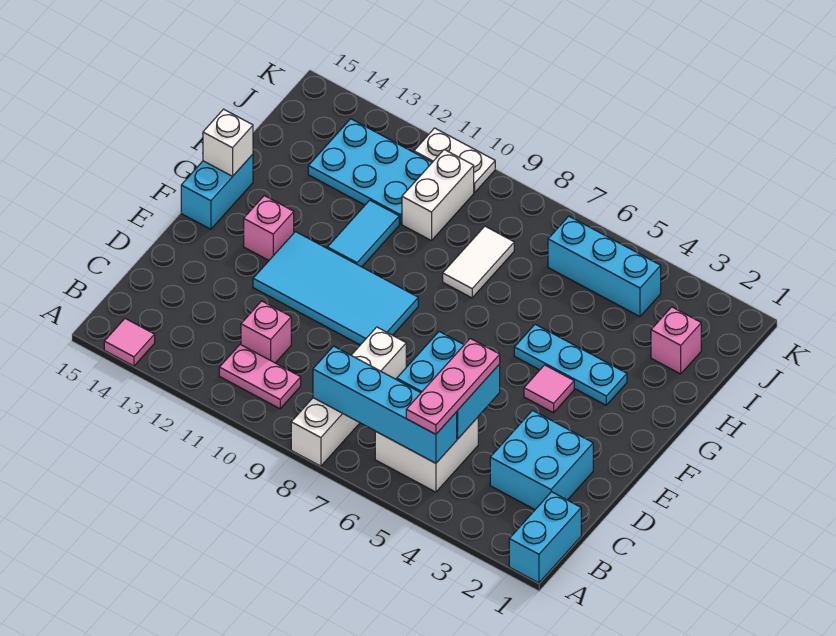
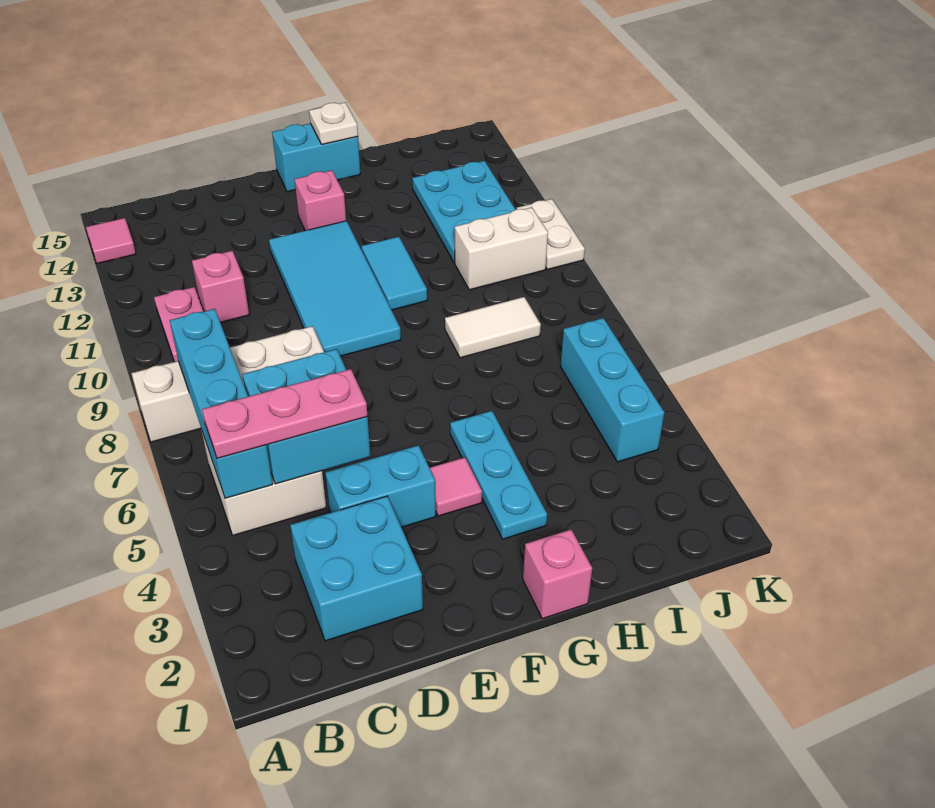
cyan brick A1:B1 level 1 -> cyan brick D4:E4 level 1
cyan tile G11:H11 level 1 -> cyan tile G10:G11 level 1
white brick G15 level 2 -> white plate G15 level 2
pink brick I2 level 1 -> pink brick G1 level 1

